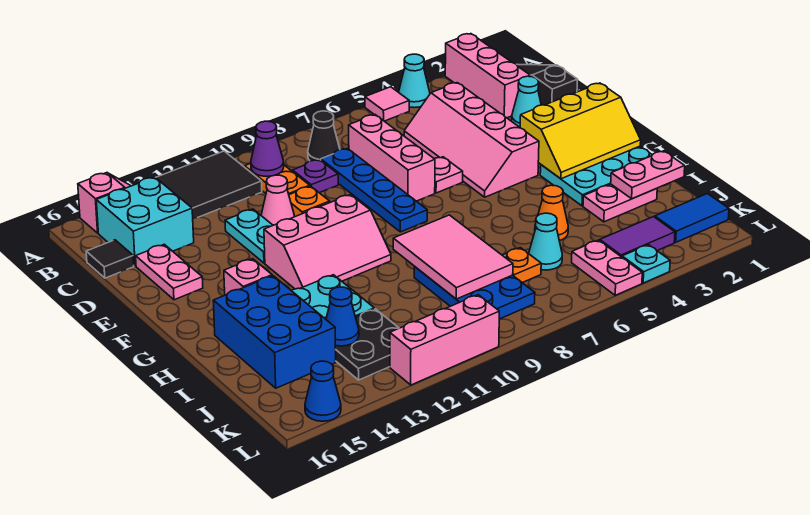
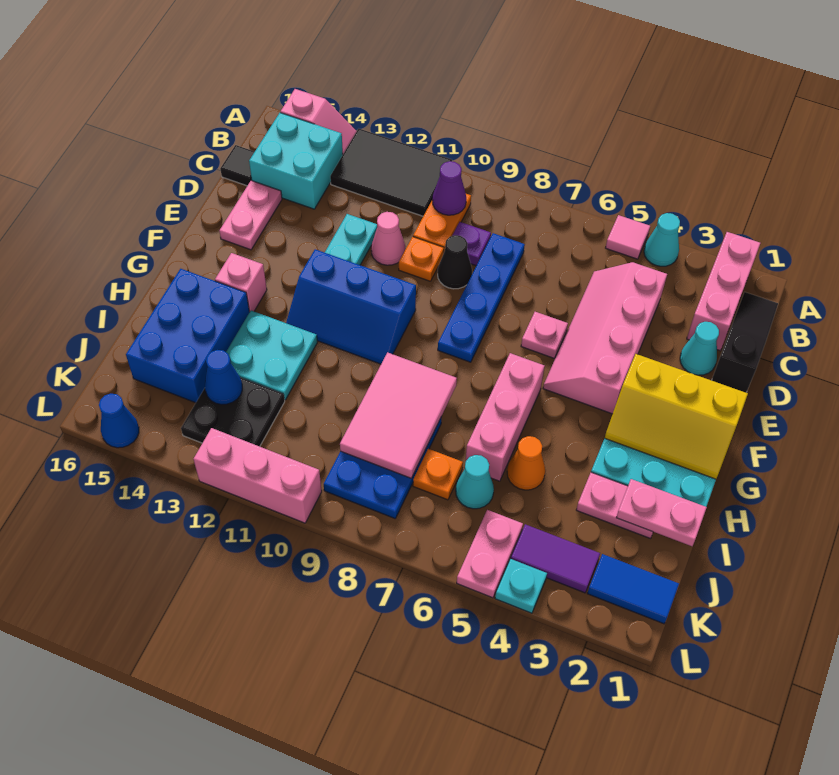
black cone B8 level 1 -> black cone D9 level 1
pink brick C7:E7 level 1 -> pink brick G6:I6 level 1
pink slope F10:G12 level 1 top F -> blue slope F10:G12 level 1 top F

